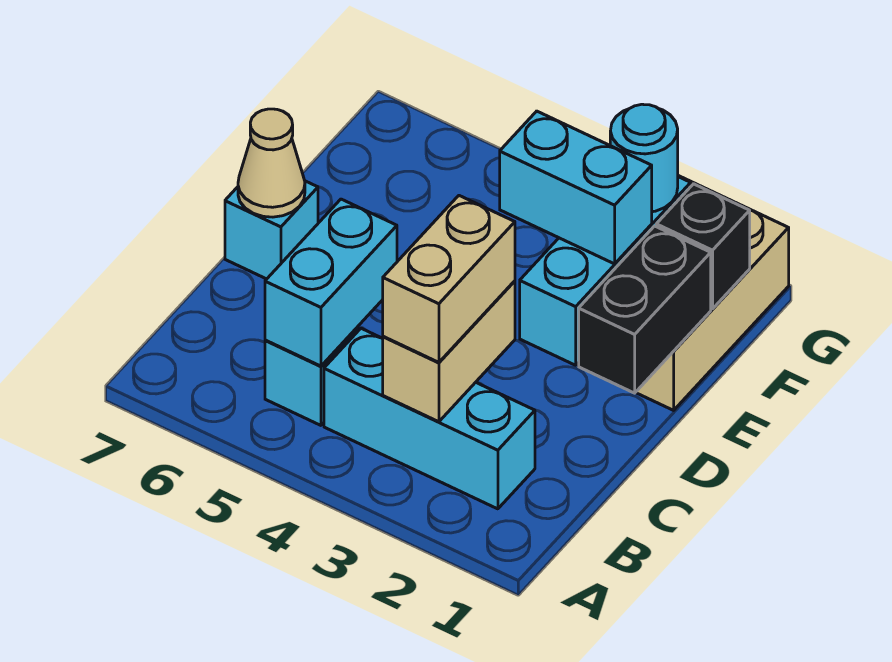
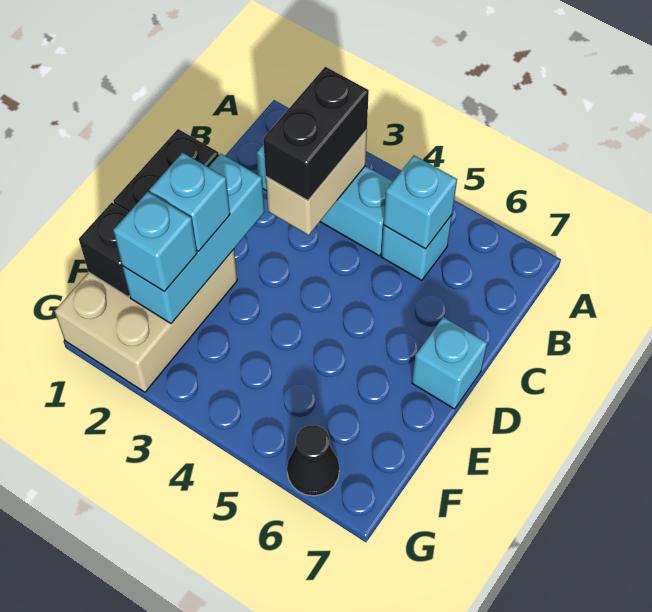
tan brick B3:C3 level 3 -> black brick B3:C3 level 3
cyan brick B5:C5 level 2 -> cyan brick B5 level 2
tan cone D7 level 2 -> none
cyan brick E2:E3 level 3 -> cyan brick E2 level 3
cyan round brick F2 level 3 -> cyan brick F2 level 3
none -> black cone G6 level 1

